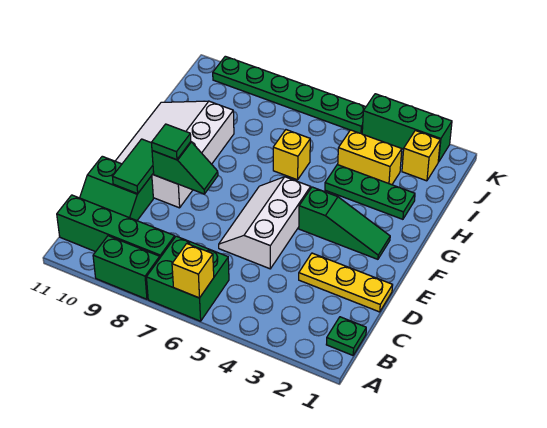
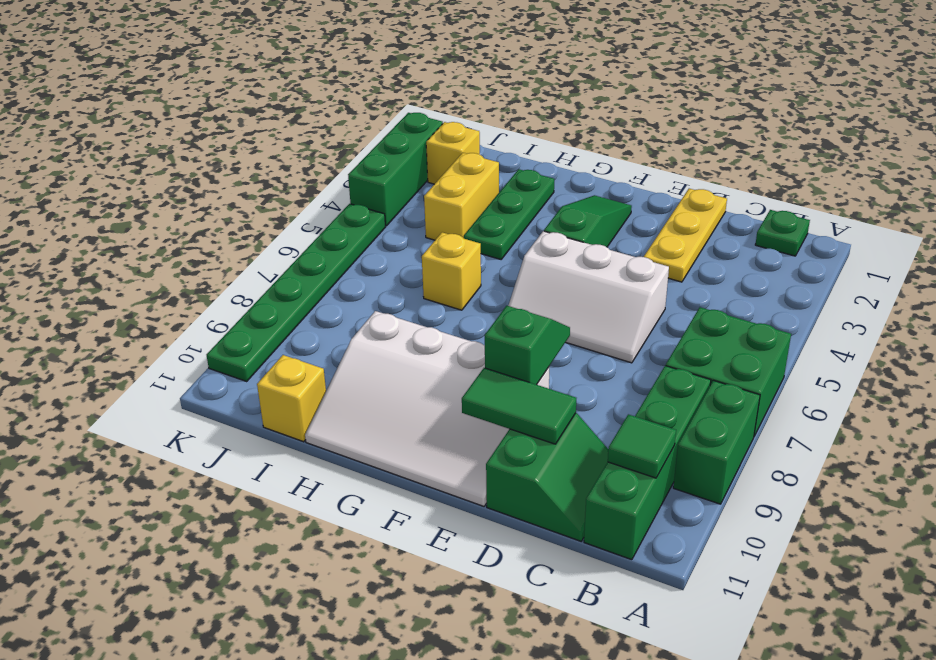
yellow brick A6 level 2 -> yellow brick I11 level 1
green tile E9 level 3 -> green tile B10 level 2

